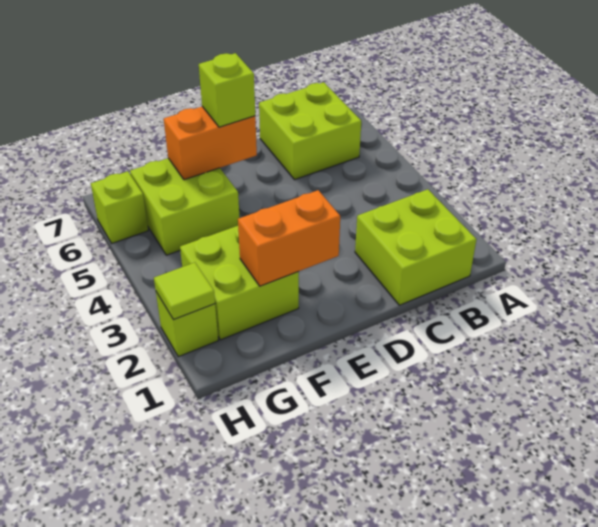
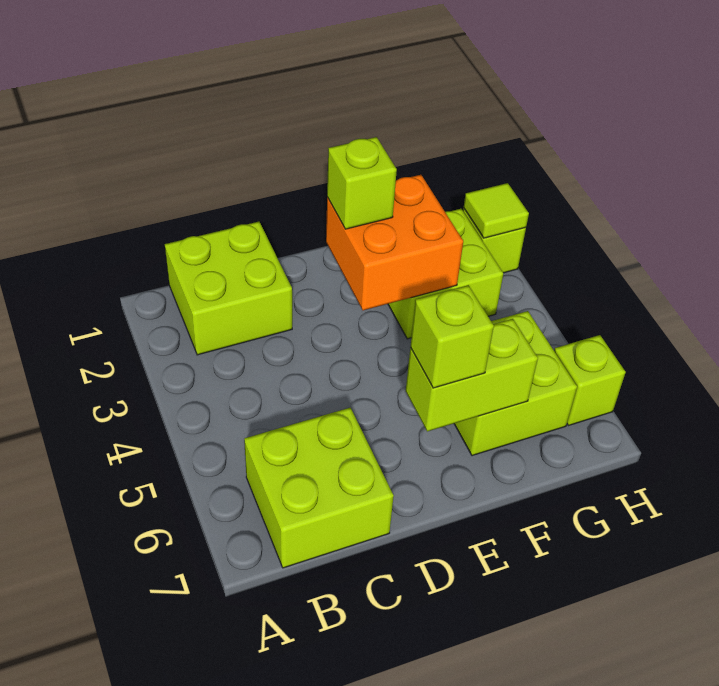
orange brick E2:F2 level 2 -> orange brick E2:F3 level 2
none -> lime brick E2 level 3
orange brick E6:F6 level 2 -> lime brick E6:F6 level 2

